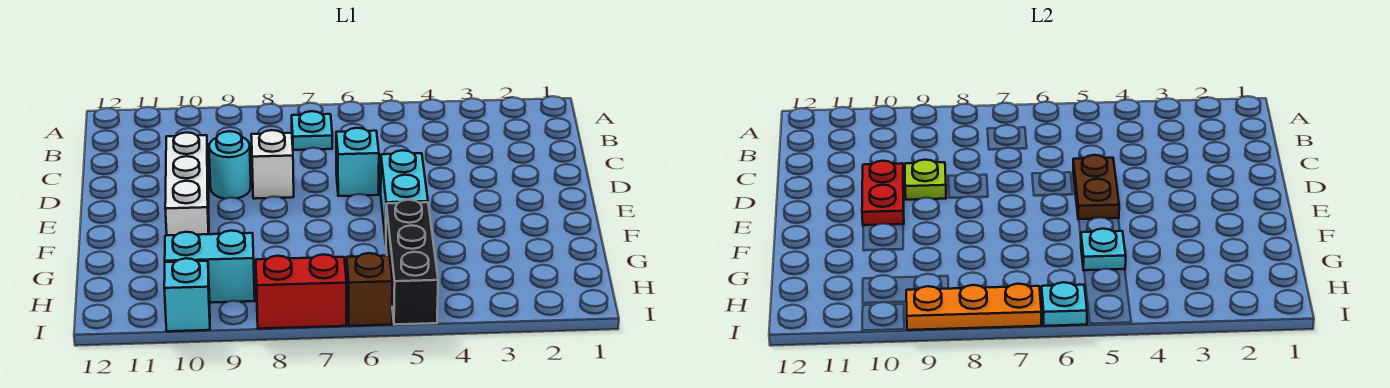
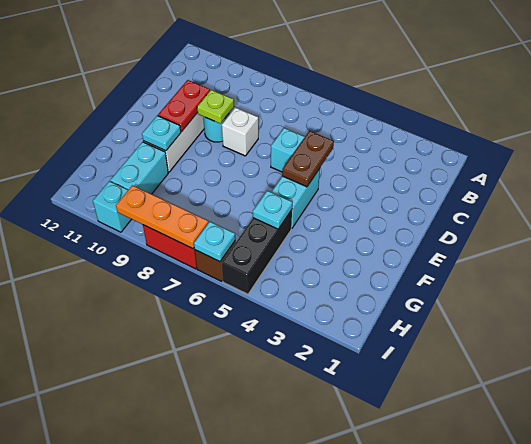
cyan plate B7 level 1 -> cyan plate F10 level 2
cyan brick H9:H10 level 1 -> cyan brick G10:H10 level 1

